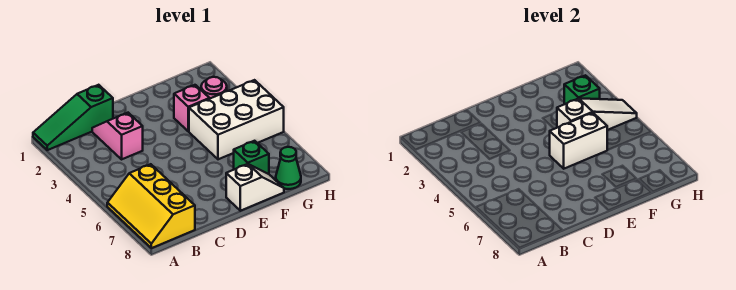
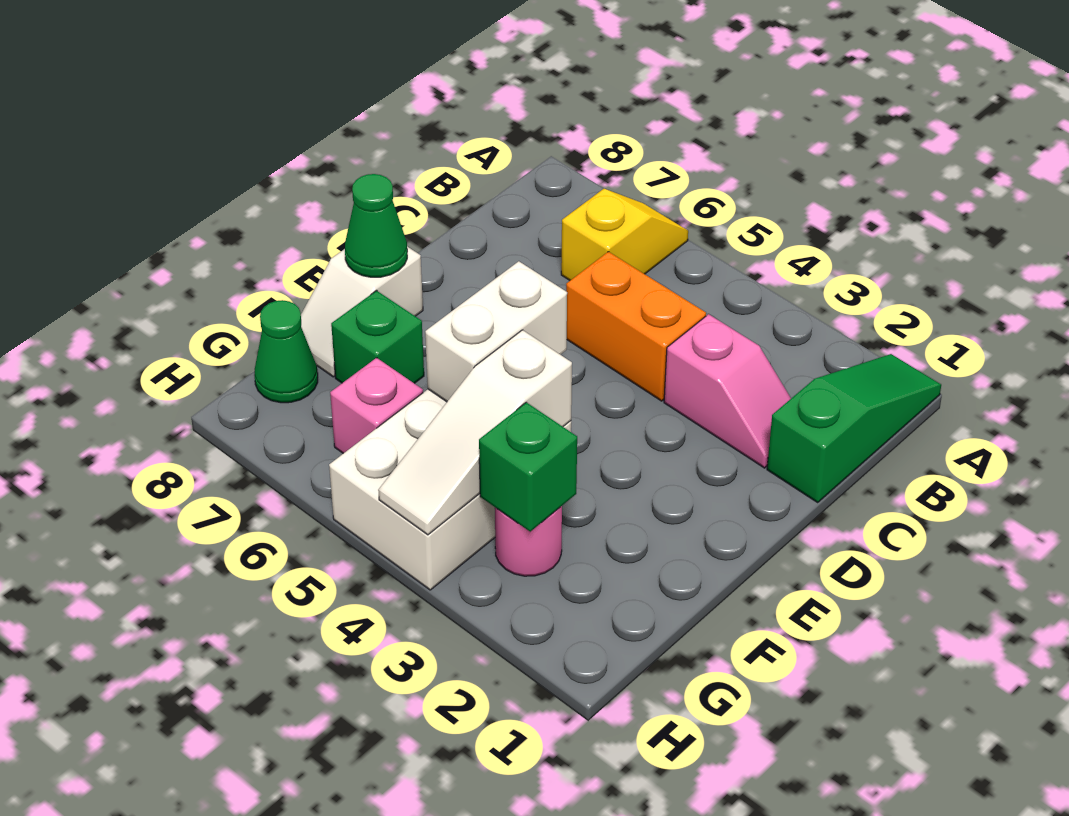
yellow slope A6:B8 level 1 top B -> yellow slope A6:B6 level 1 top B
none -> orange brick C4:C5 level 1
none -> green cone E8 level 2
pink brick F3 level 1 -> pink brick G6 level 1

